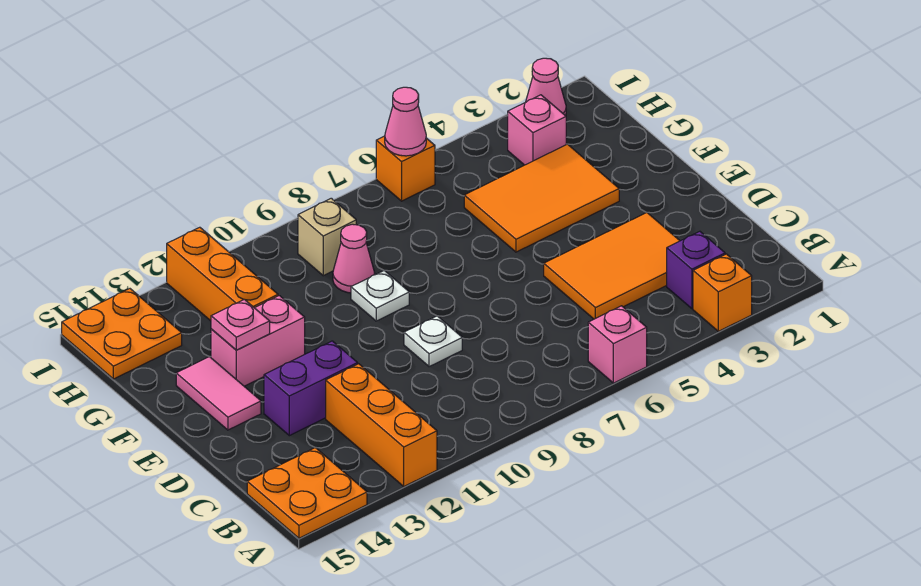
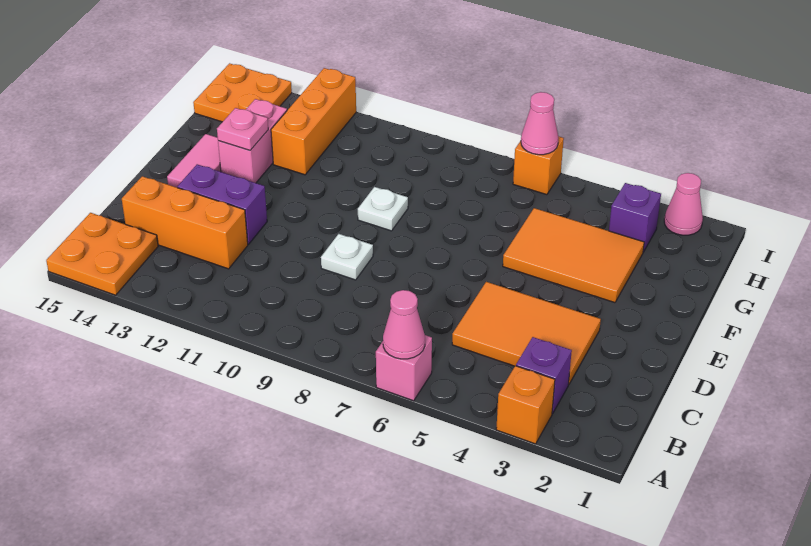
orange brick A12:C12 level 1 -> orange brick C12:C14 level 1
pink brick F12:F13 level 1 -> pink brick F13:G13 level 1
pink cone G9 level 1 -> pink cone A6 level 2
pink brick H3 level 1 -> purple brick H3 level 1
tan brick H9 level 1 -> none

